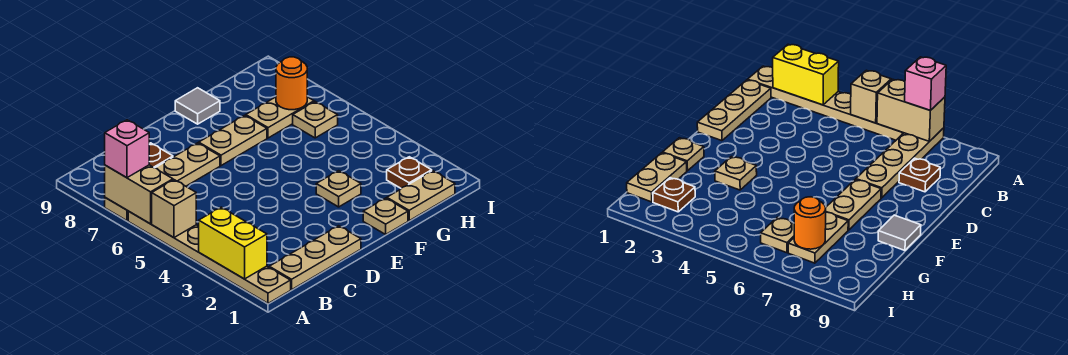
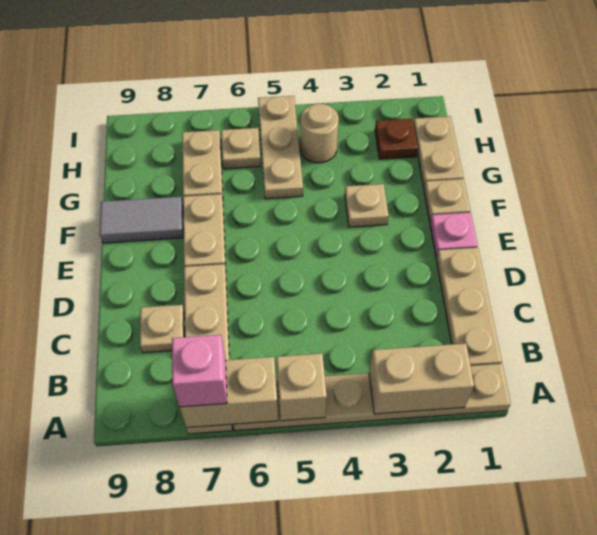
yellow brick A2:A3 level 2 -> tan brick A2:A3 level 2
brown plate C8 level 1 -> tan plate C8 level 1
none -> pink plate E1 level 1
grey tile F9 level 1 -> grey tile F8:F9 level 1
none -> tan plate G5:I5 level 1
none -> tan round brick H4 level 1
orange round brick H7 level 2 -> none

